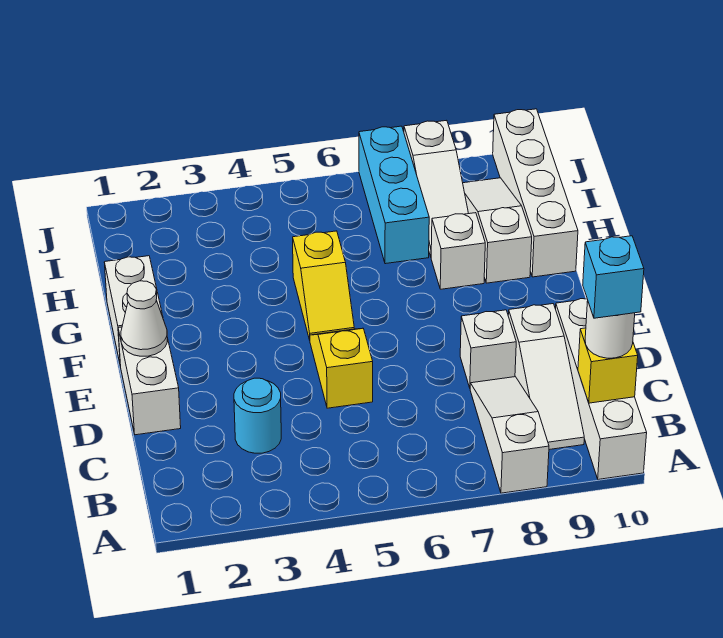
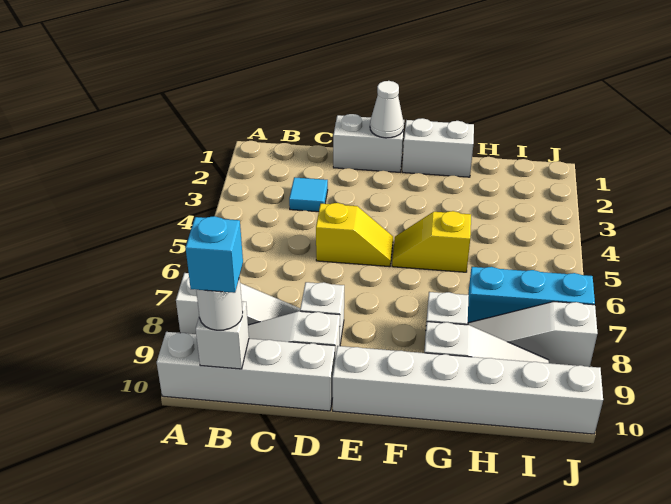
yellow brick B10 level 2 -> white brick B10 level 2
cyan round brick C3 level 1 -> cyan tile C3 level 1
white brick G10:J10 level 1 -> white brick E10:J10 level 1

